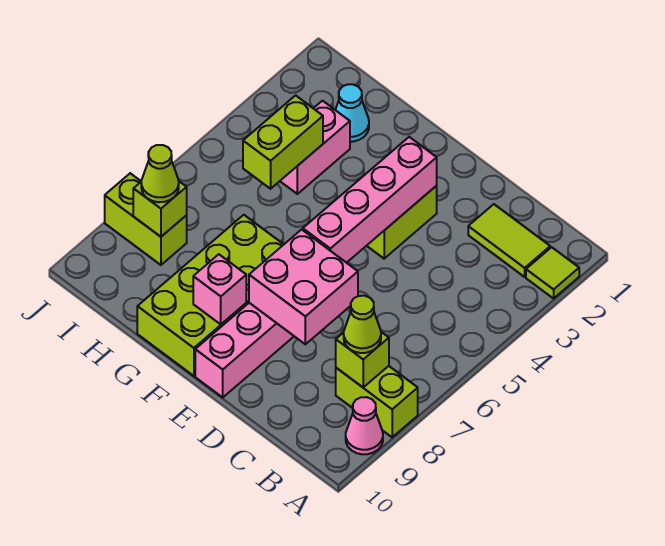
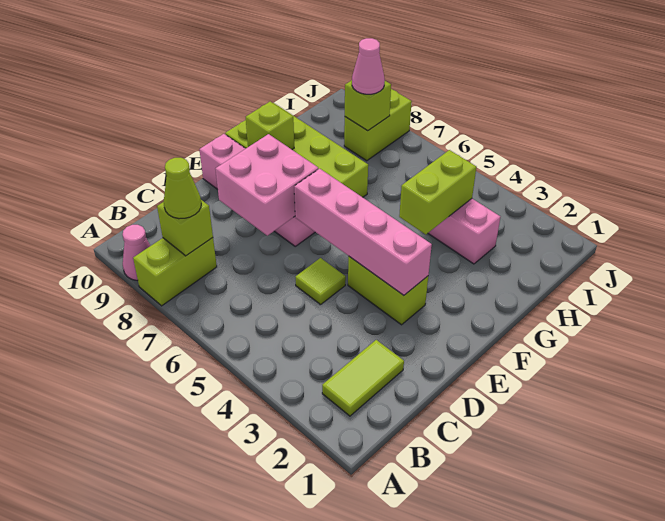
lime tile A2 level 1 -> lime tile D5 level 1
pink brick F9 level 2 -> lime brick F9 level 2
cyan cone H2 level 1 -> none
lime brick H4:H5 level 2 -> lime brick G4:H4 level 2
lime cone I8 level 3 -> pink cone I8 level 3

